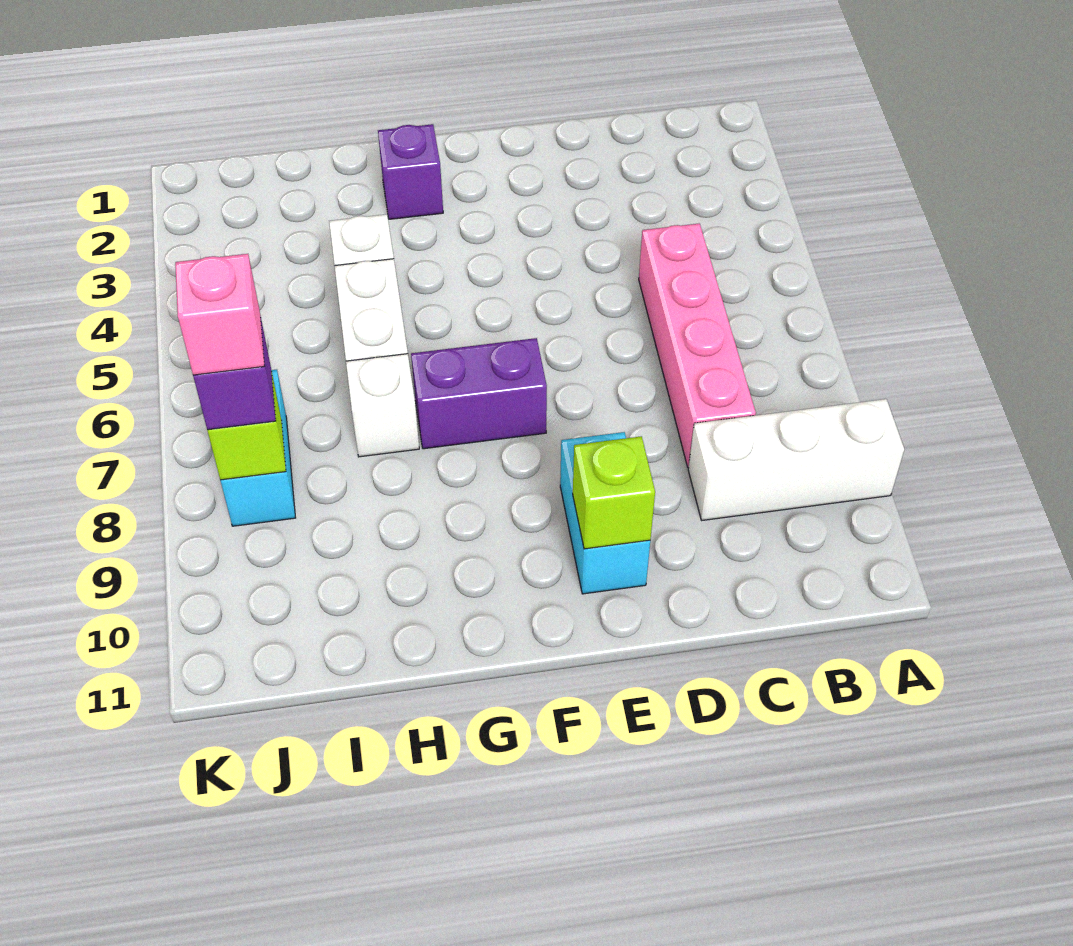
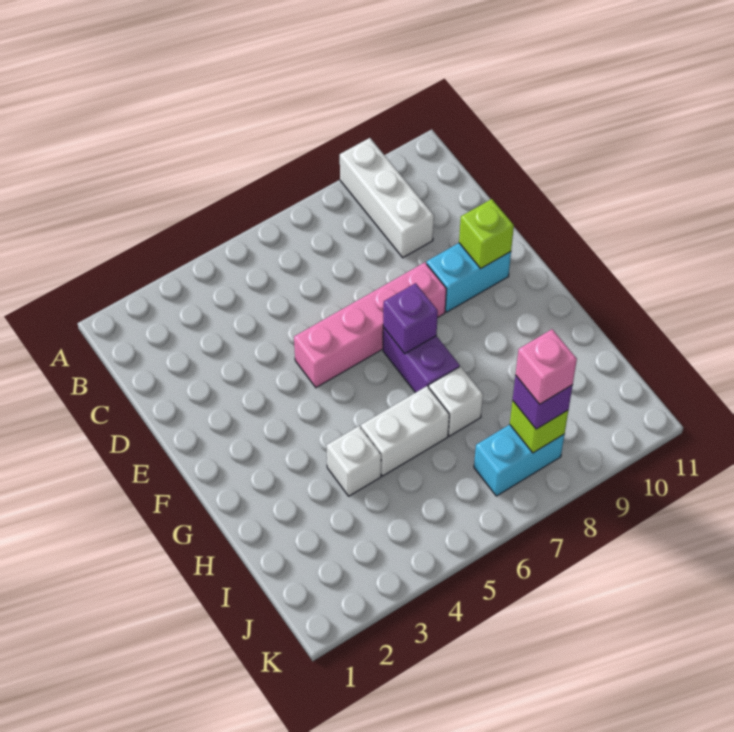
pink brick C5:C8 level 1 -> pink brick E5:E8 level 1
purple brick G2 level 1 -> purple brick F7 level 2

